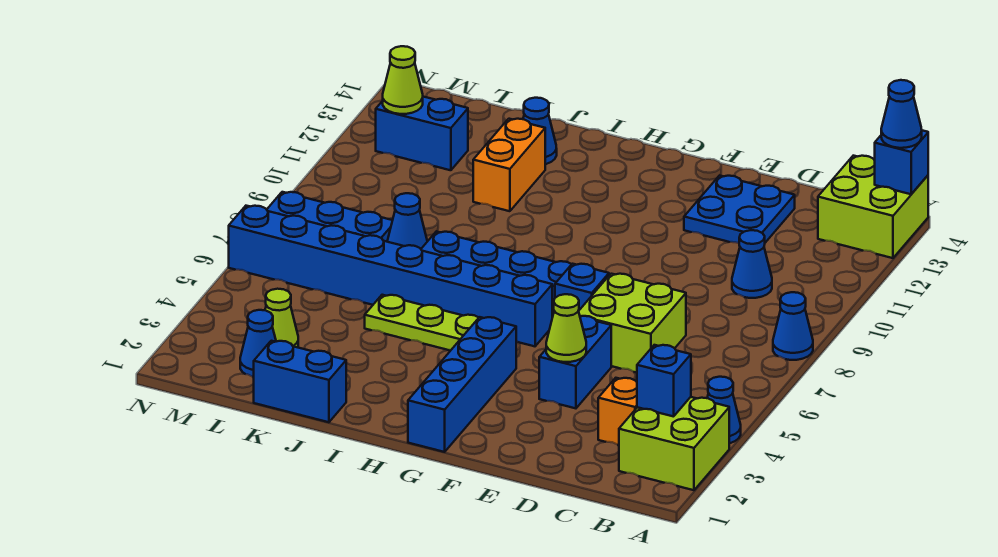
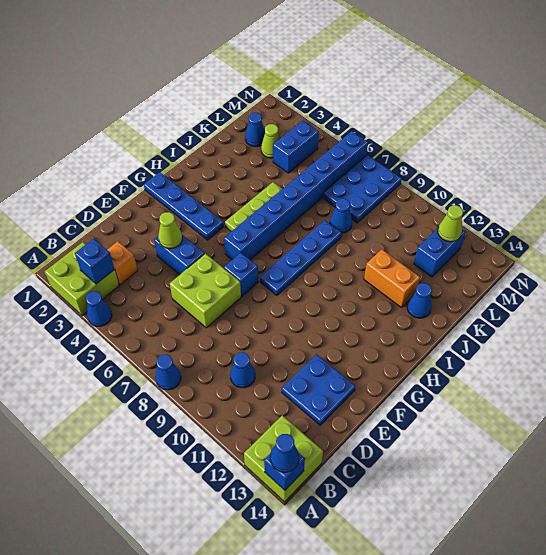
blue brick G1:G4 level 1 -> blue plate G1:G4 level 1
blue brick J1:K1 level 1 -> blue brick L4:M4 level 1

